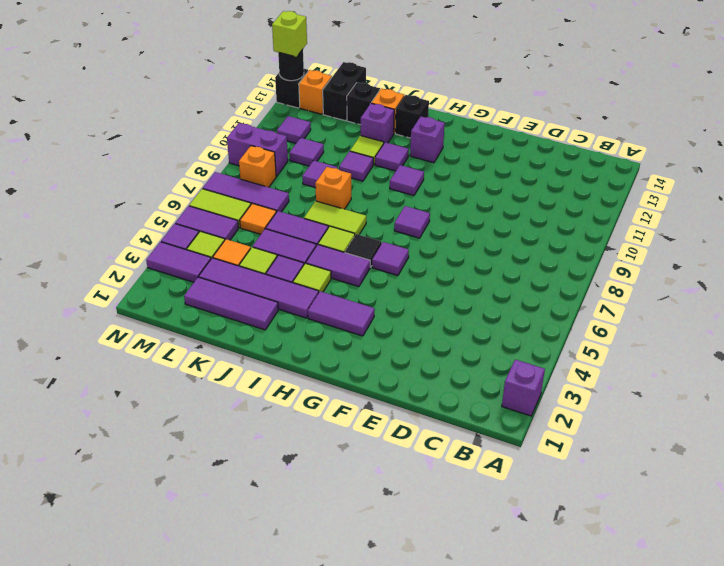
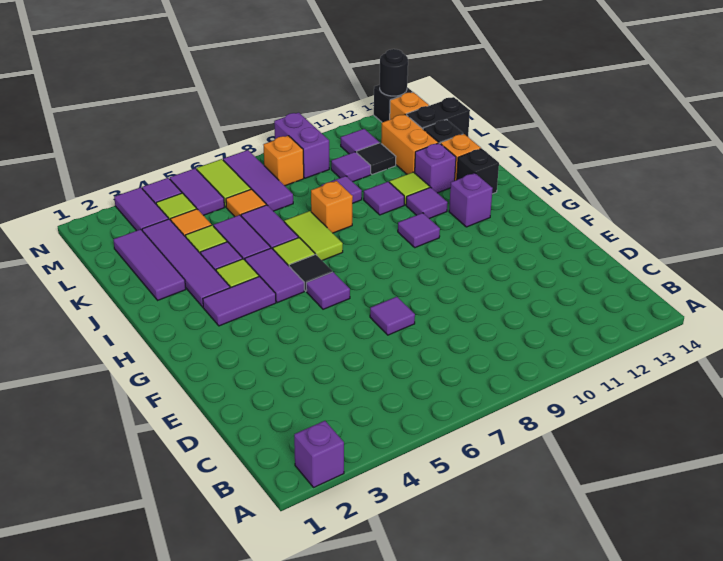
purple tile G3:H3 level 1 -> purple tile H3:H4 level 1
purple tile G8 level 1 -> purple tile E7 level 1
none -> orange brick K12:L12 level 1
none -> black tile L11 level 1
lime brick N13 level 3 -> none

